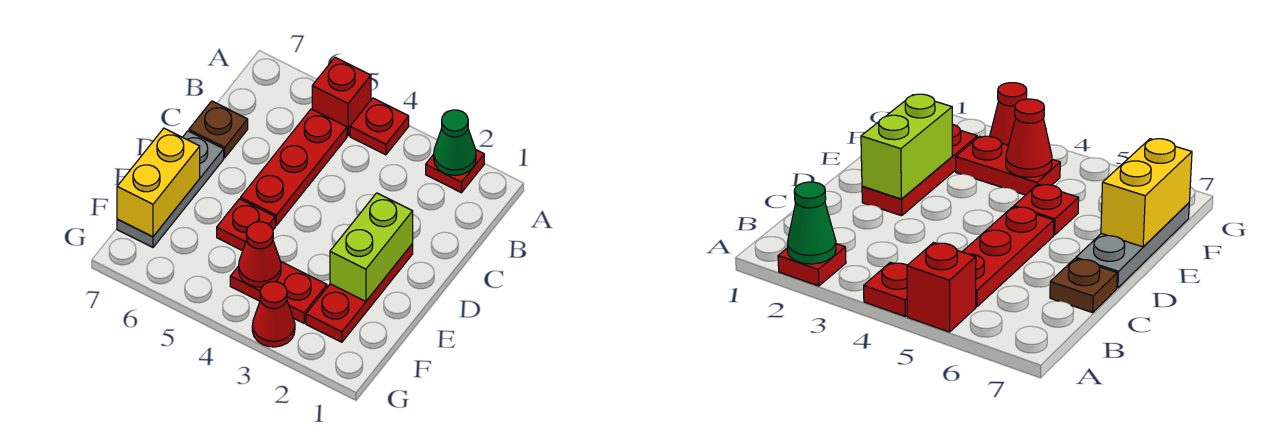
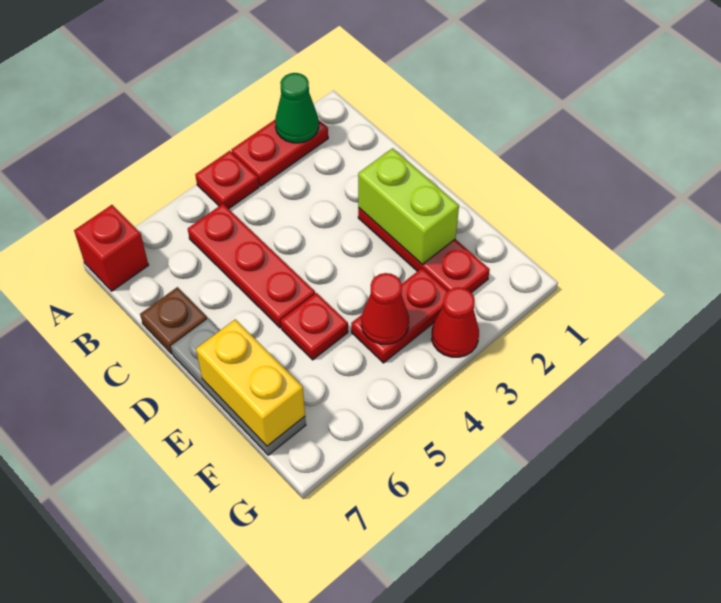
red plate A2 level 1 -> red plate A2:A3 level 1
red brick A5 level 1 -> red brick A7 level 1

